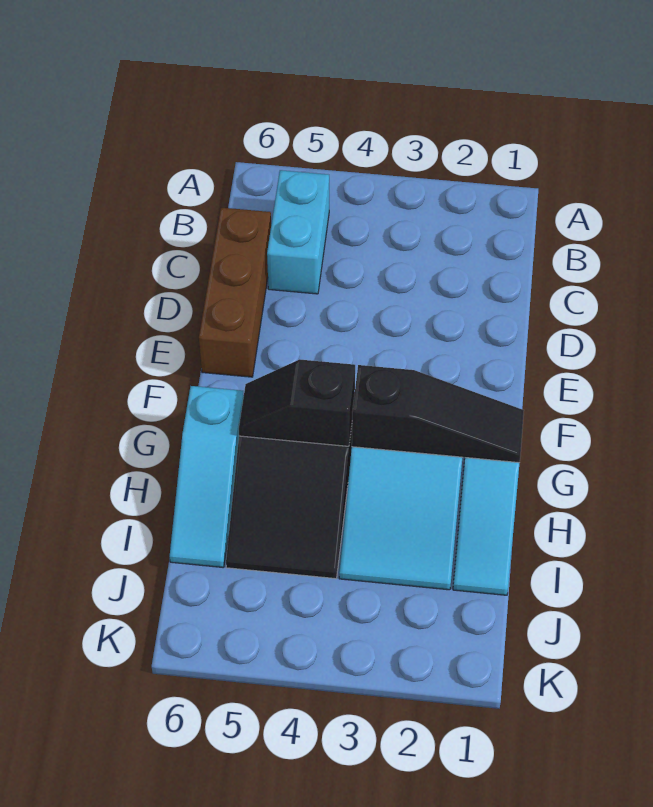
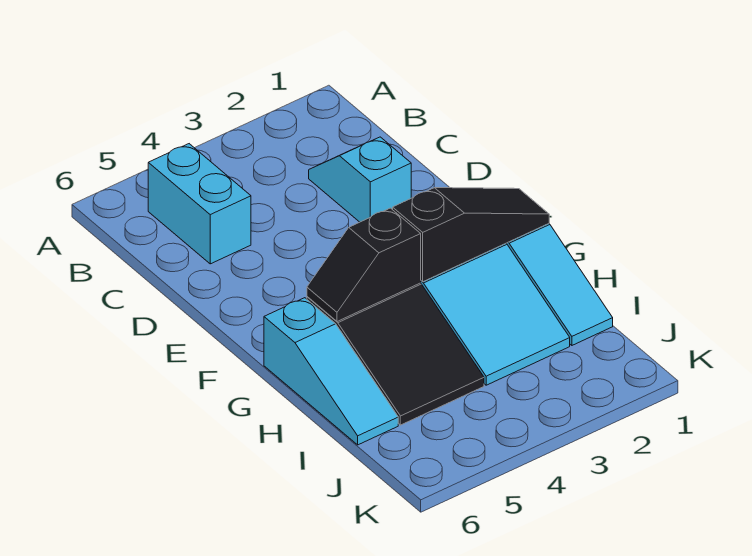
none -> cyan slope C2:D2 level 1 top D
brown brick C6:E6 level 1 -> none

